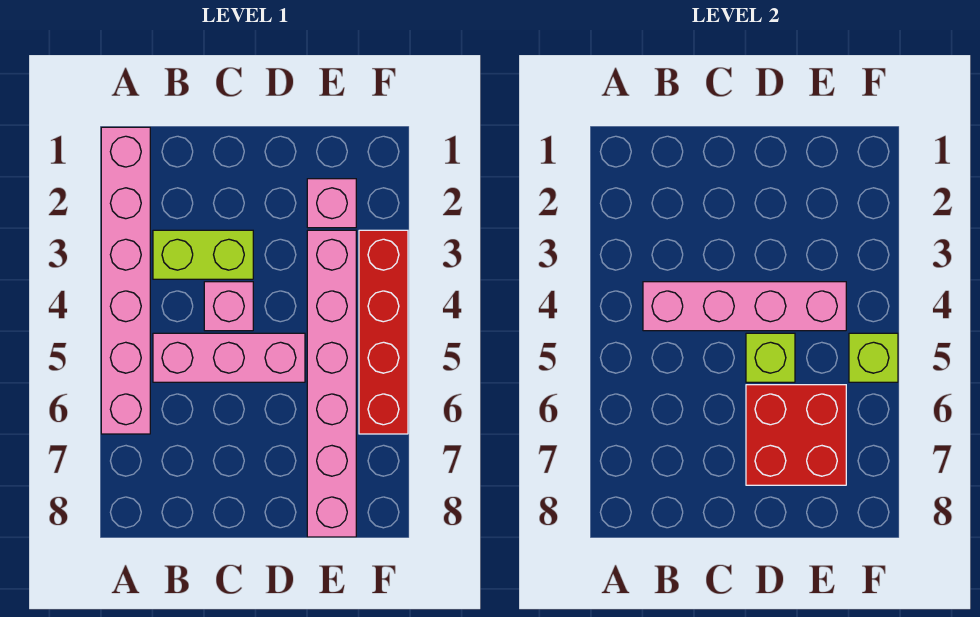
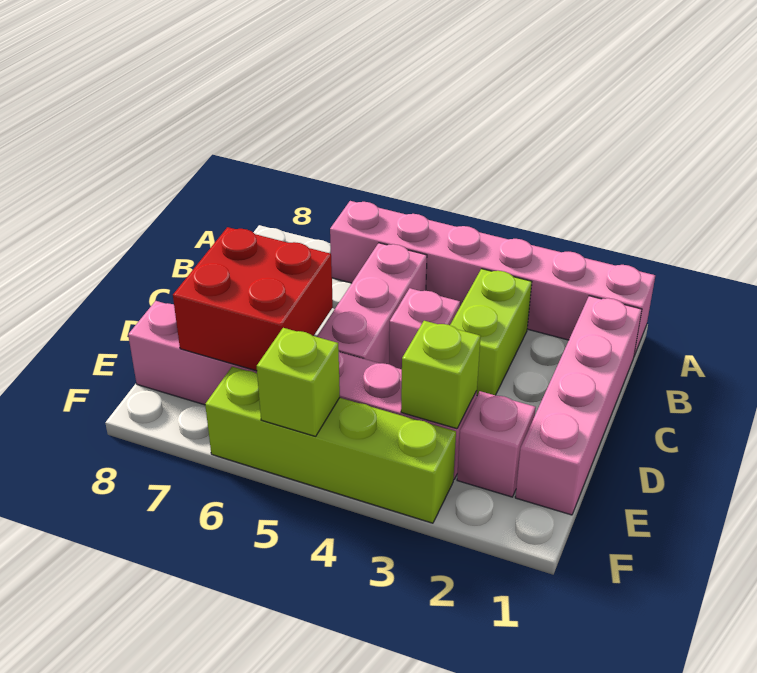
pink brick B4:E4 level 2 -> pink brick B1:E1 level 1
lime brick D5 level 2 -> lime brick E3 level 2
red brick F3:F6 level 1 -> lime brick F3:F6 level 1

